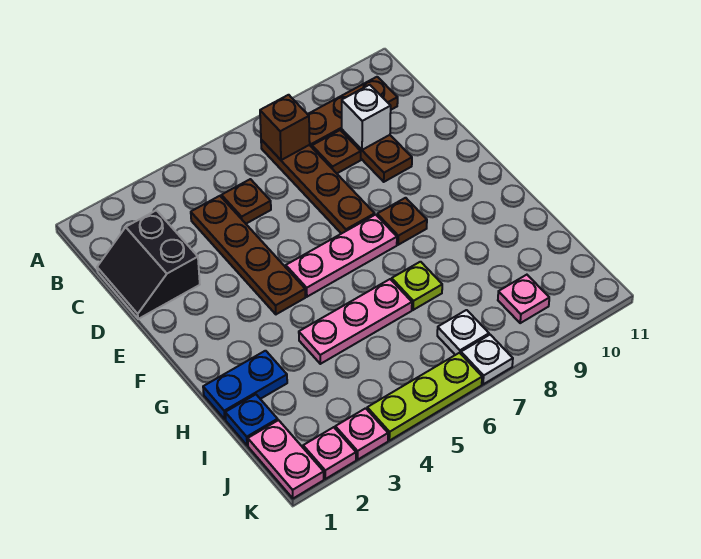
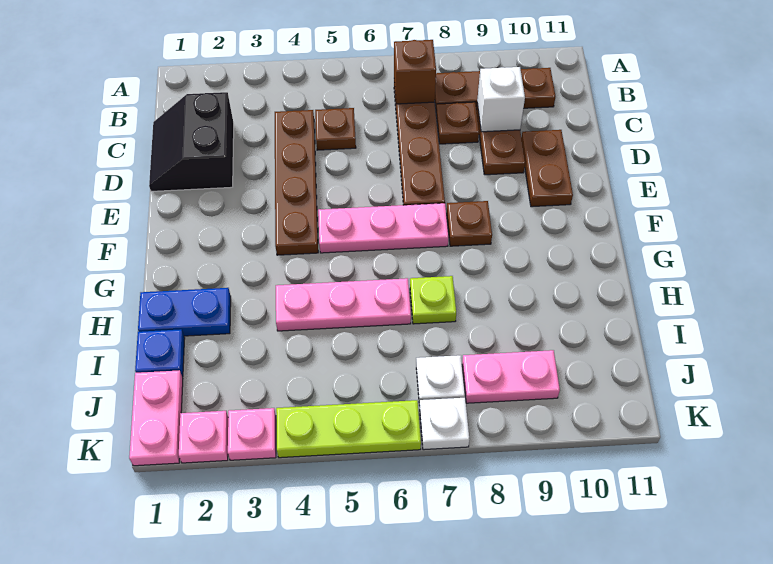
none -> brown plate D10:E10 level 1
pink plate J9 level 1 -> pink plate J8:J9 level 1

